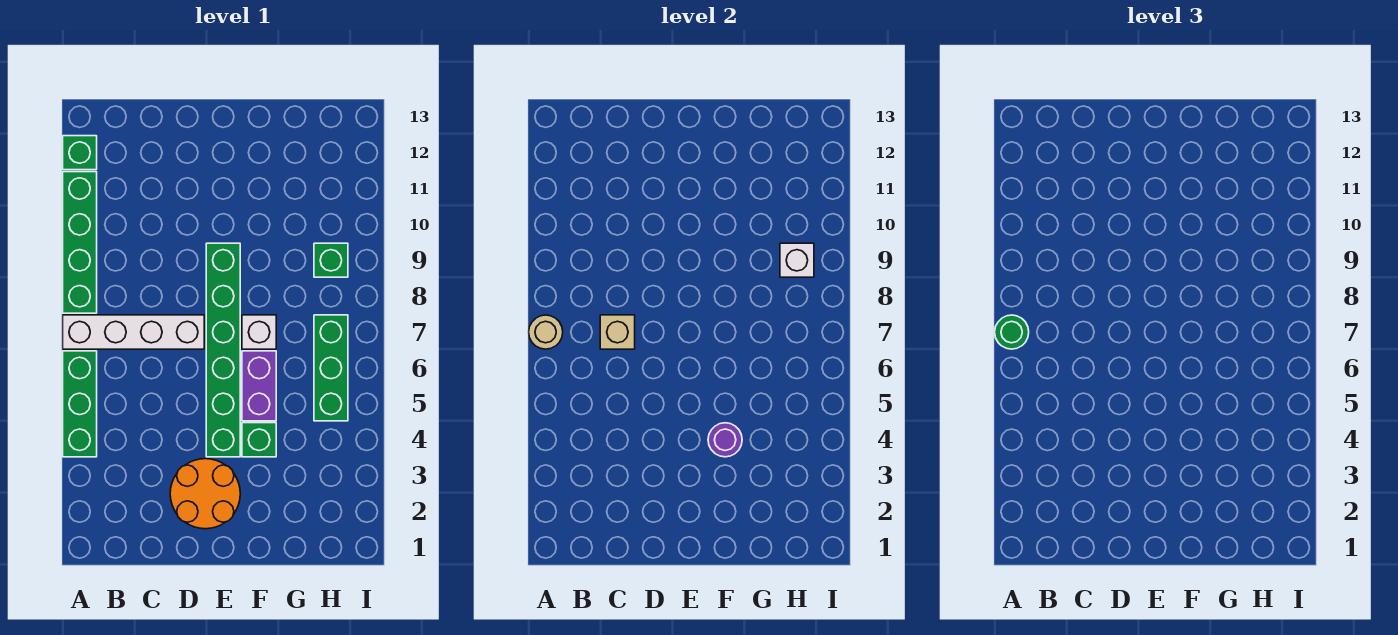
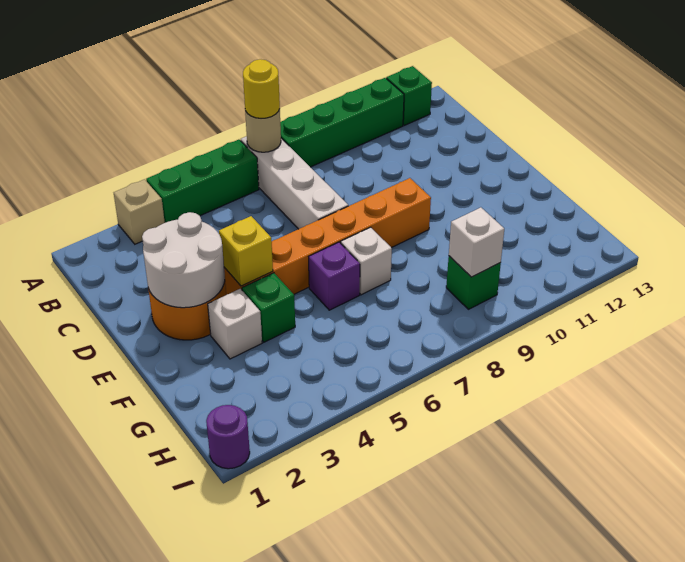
green round brick A7 level 3 -> yellow round brick A7 level 3
tan brick C7 level 2 -> tan brick A3 level 1
none -> white round brick D2:E3 level 2
green brick E4:E9 level 1 -> orange brick E4:E9 level 1
none -> yellow brick E4 level 2
none -> white brick F3 level 1
purple round brick F4 level 2 -> purple round brick I1 level 1
purple brick F5:F6 level 1 -> purple brick F6 level 1
green brick H5:H7 level 1 -> none

